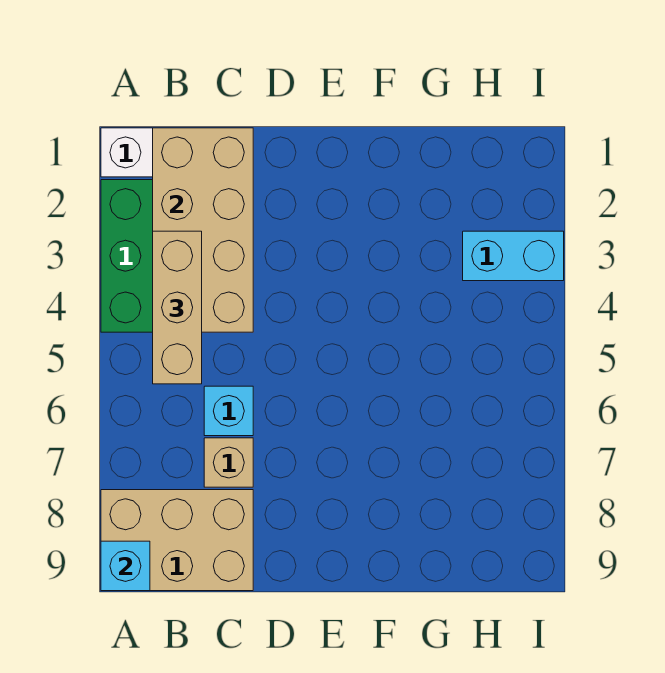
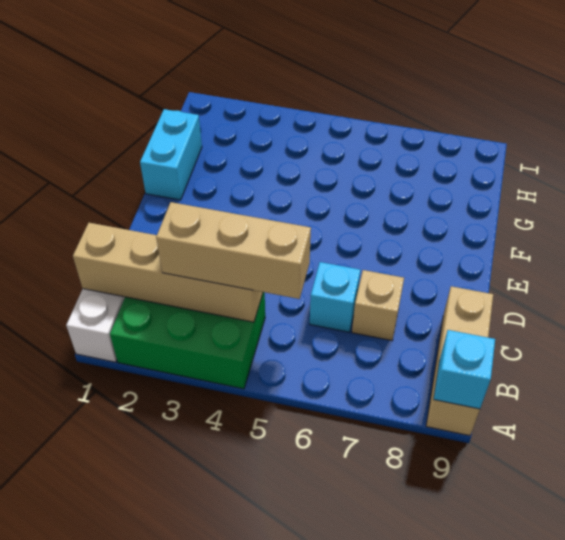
tan brick A8:C9 level 1 -> tan brick A9:C9 level 1
tan brick B1:C4 level 2 -> tan brick B1:B4 level 2
cyan brick H3:I3 level 1 -> cyan brick F1:G1 level 1

